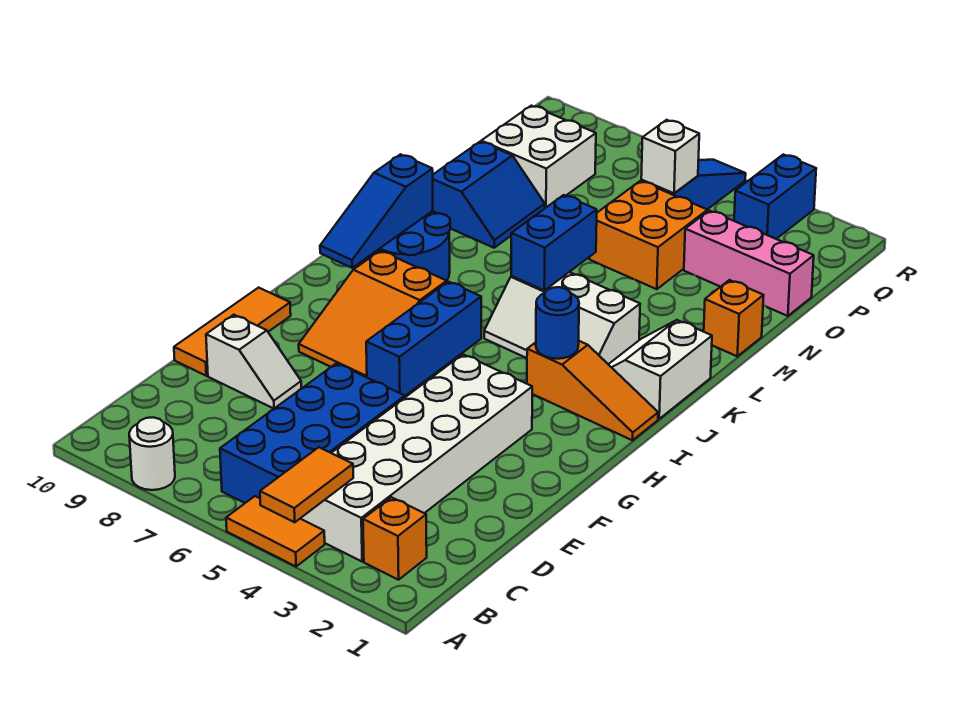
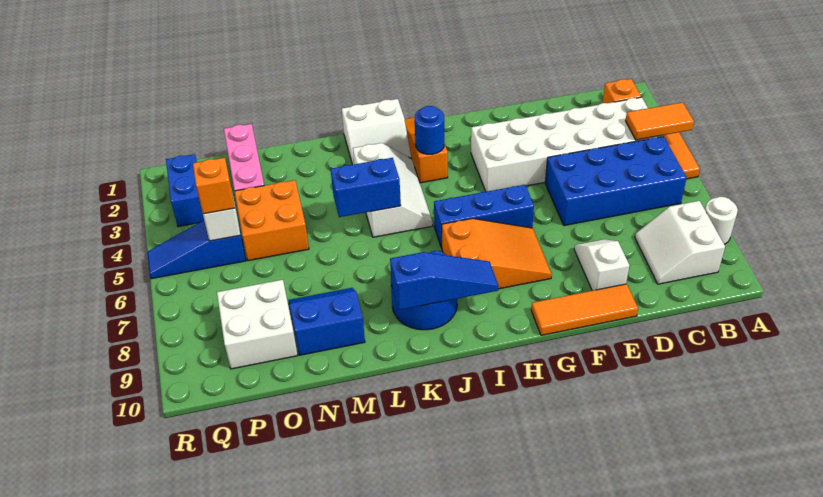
none -> white slope B8:C9 level 1 top B
orange brick M1 level 1 -> orange brick P5 level 3
blue brick Q3:R3 level 1 -> blue brick Q2:Q3 level 1

